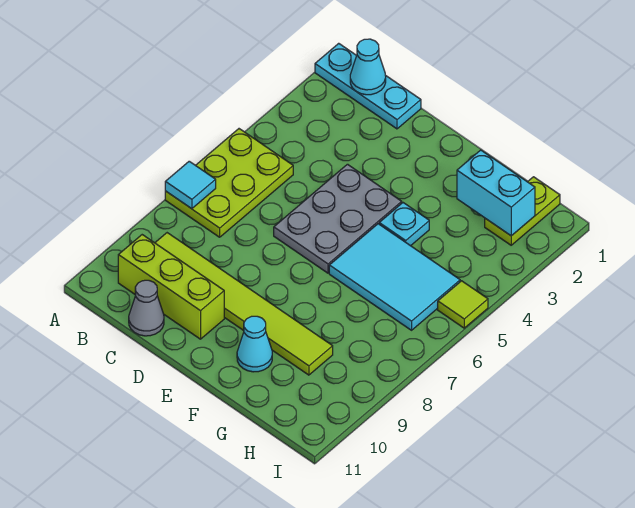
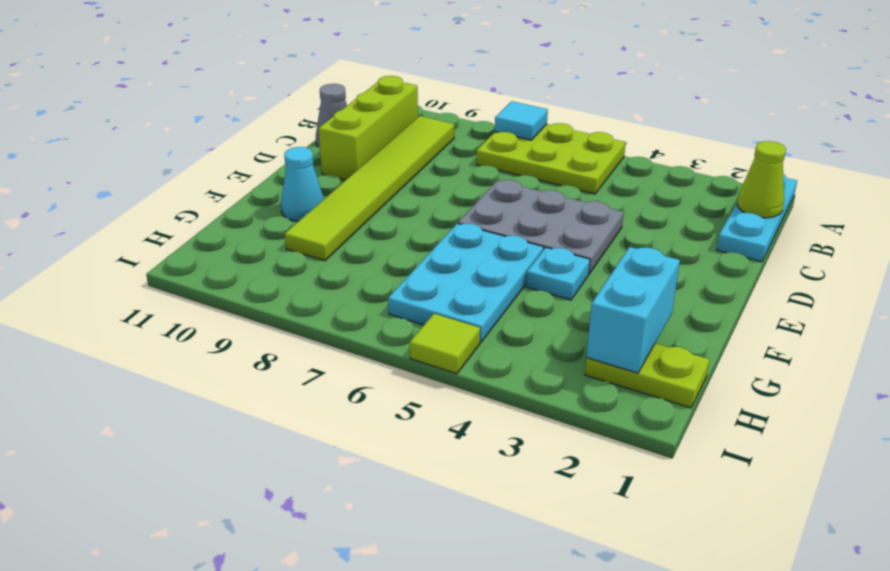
cyan cone B1 level 2 -> lime cone B1 level 2
cyan tile F5:H6 level 1 -> cyan plate F5:H6 level 1

